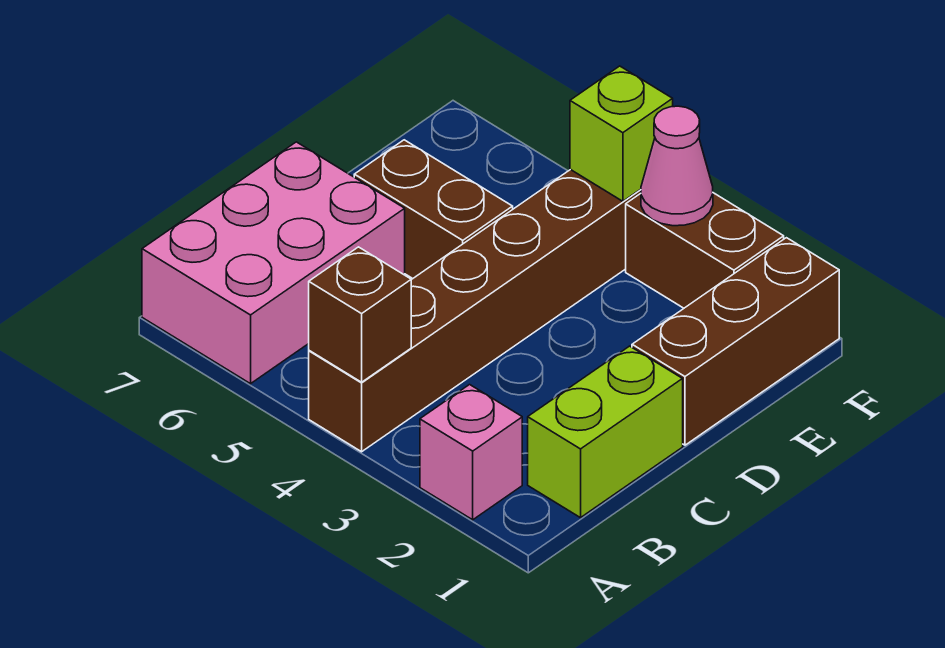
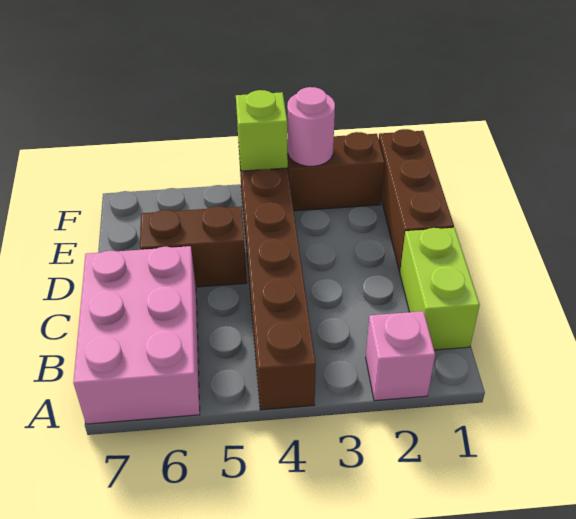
brown brick A4 level 2 -> none
pink cone F3 level 2 -> pink round brick F3 level 2

